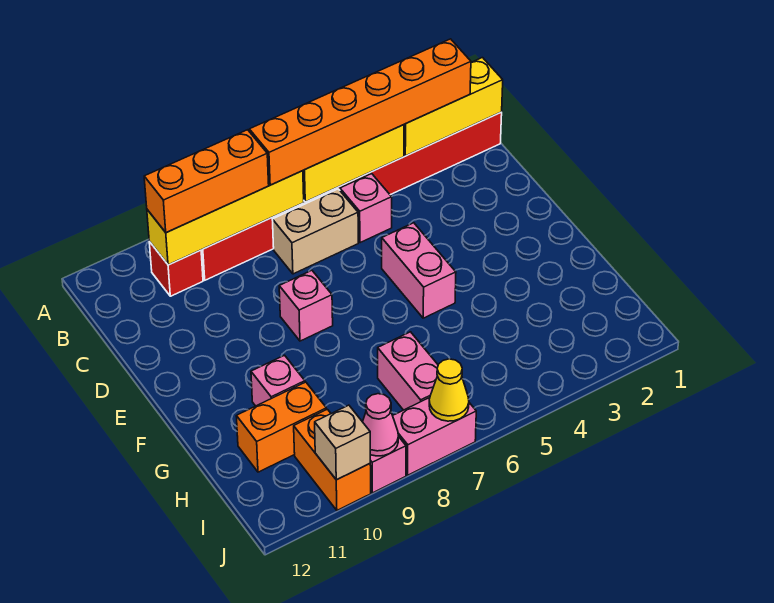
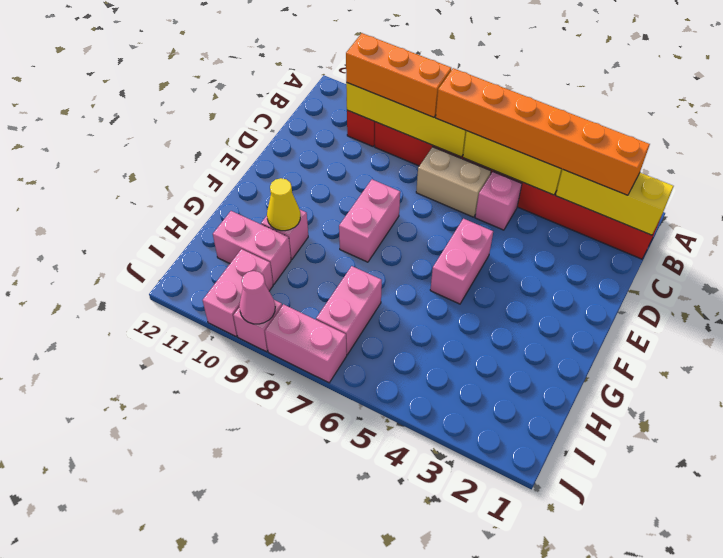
pink brick E8 level 1 -> pink brick E8:F8 level 1
orange brick H10:H11 level 1 -> pink brick H10:H11 level 1
orange brick I10:J10 level 1 -> pink brick I10:J10 level 1
yellow cone J7 level 2 -> yellow cone G10 level 2
tan brick J10 level 2 -> none

